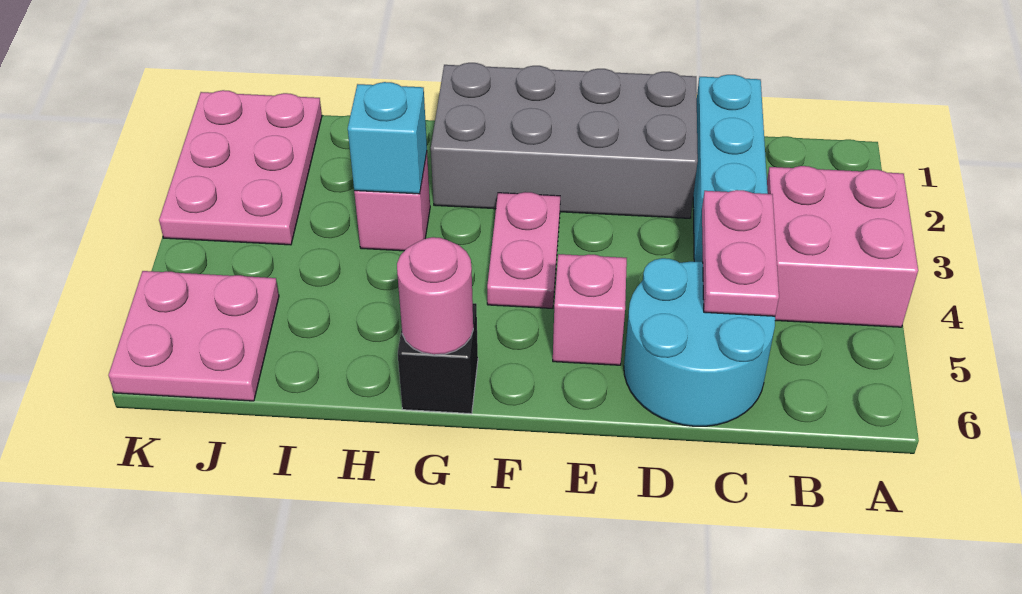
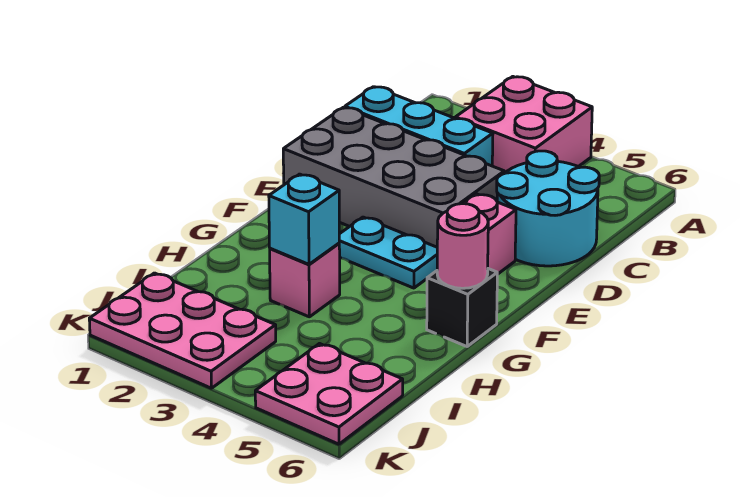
pink plate C4:C5 level 2 -> none
grey brick D1:G2 level 1 -> grey brick D1:E4 level 1
pink plate F3:F4 level 1 -> cyan plate F3:F4 level 1

